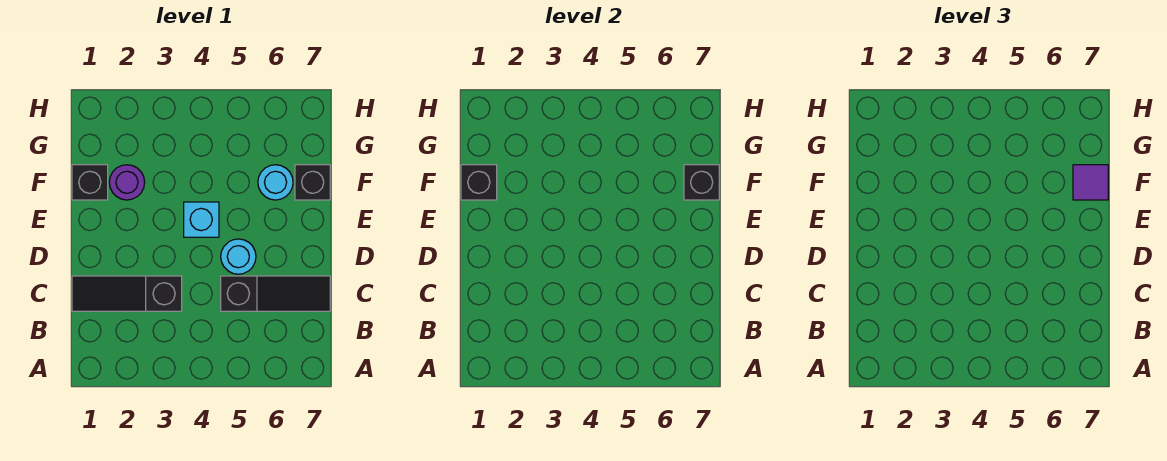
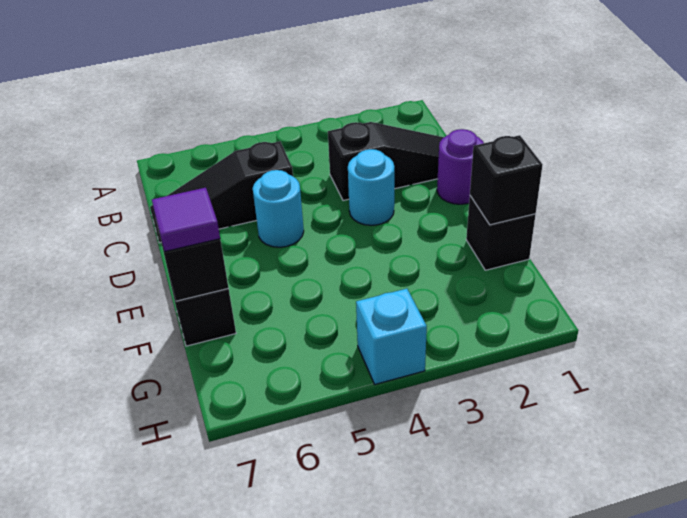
cyan brick E4 level 1 -> cyan brick H4 level 1
purple round brick F2 level 1 -> purple round brick D1 level 1
cyan round brick F6 level 1 -> cyan round brick D3 level 1

